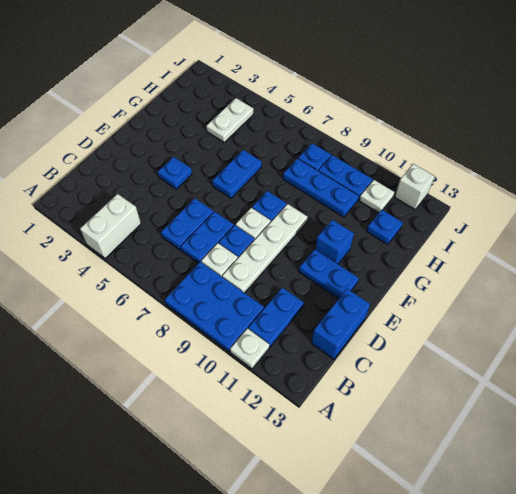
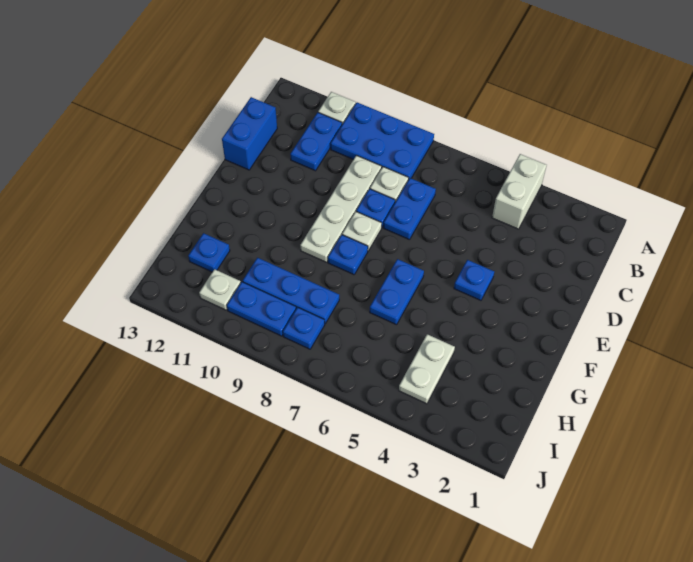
blue plate C6:D6 level 1 -> none
blue plate E11:E12 level 1 -> none
blue brick F11 level 1 -> none
white brick J12 level 1 -> none

